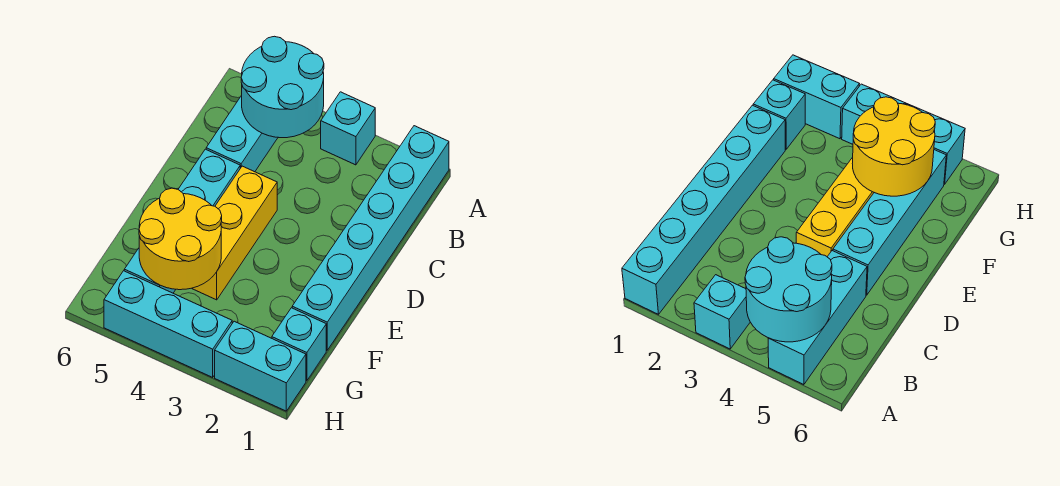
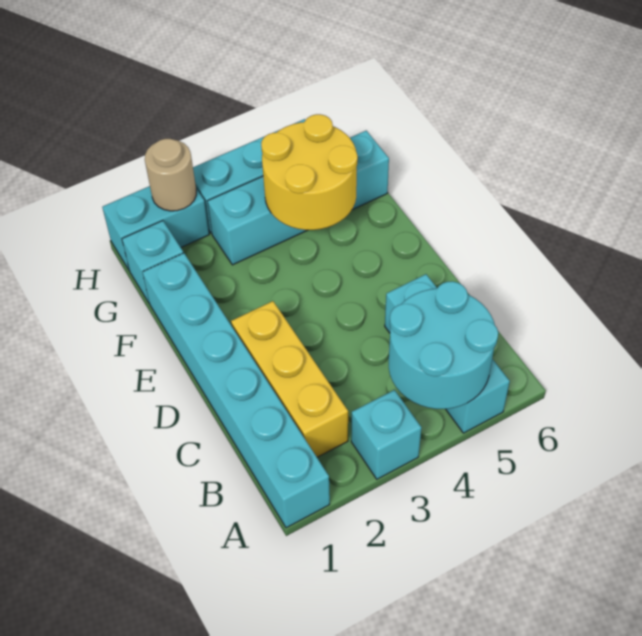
yellow brick D4:F4 level 1 -> yellow brick B2:D2 level 1
cyan brick D5:G5 level 1 -> cyan brick G3:G6 level 1
none -> tan round brick H2 level 2

